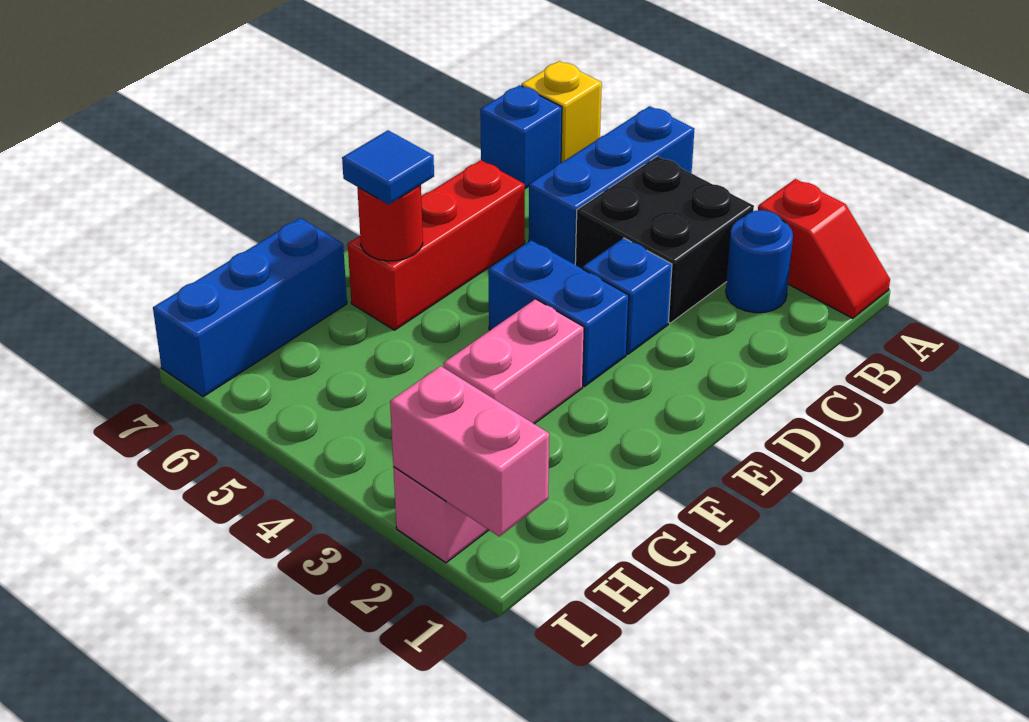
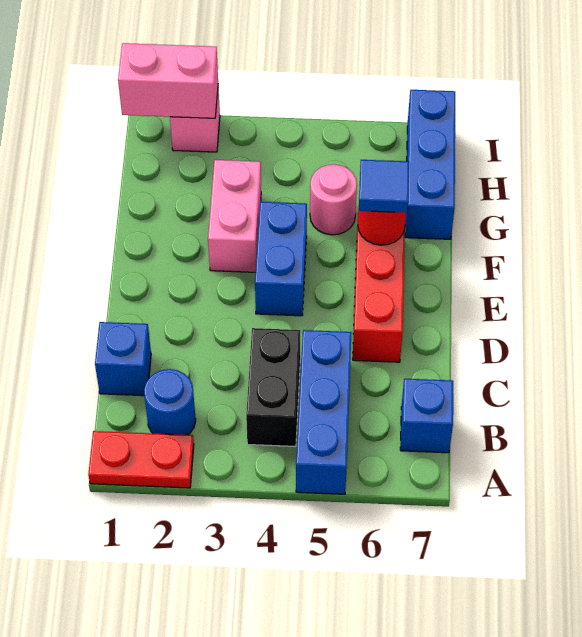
red slope A1:A2 level 1 top 2 -> red plate A1:A2 level 1
yellow brick A7 level 1 -> none
black brick B3:C4 level 1 -> black brick B4:C4 level 1
blue brick D3 level 1 -> blue brick C1 level 1
blue brick E3:E4 level 1 -> blue brick E4:F4 level 1
none -> pink round brick G5 level 1

